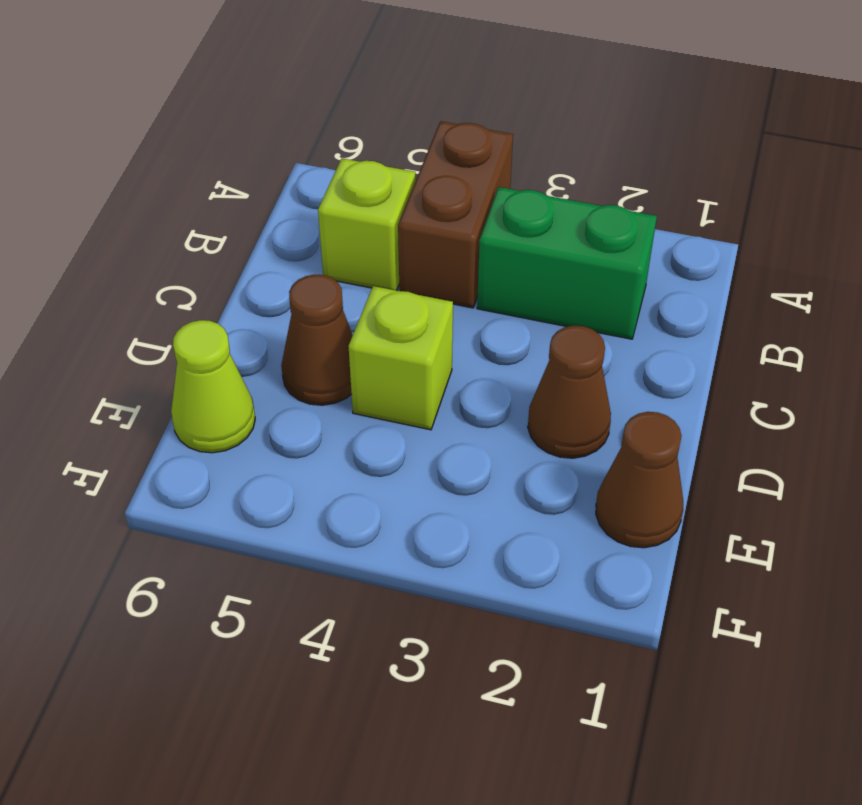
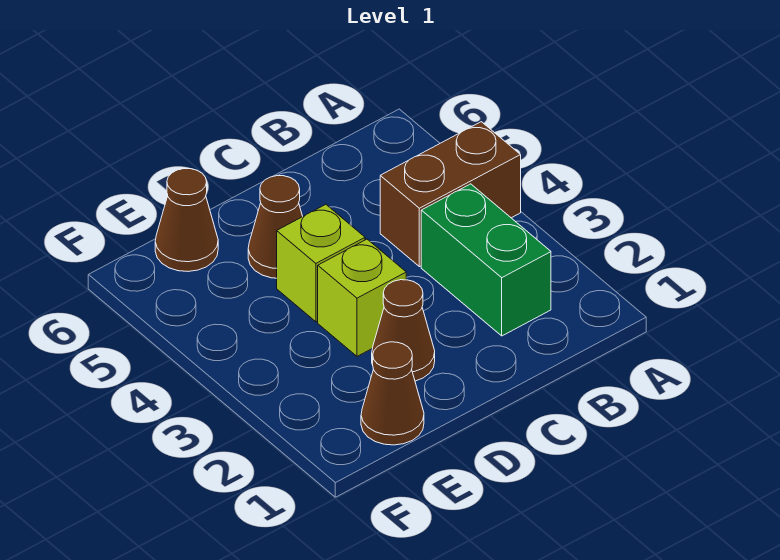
lime brick B5 level 1 -> lime brick D3 level 1
lime cone E6 level 1 -> brown cone E6 level 1

